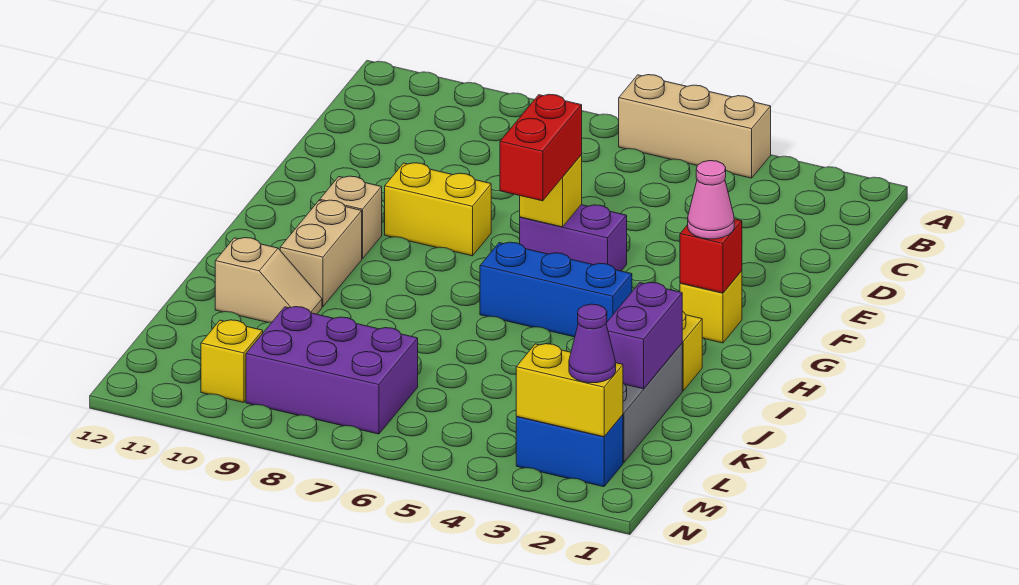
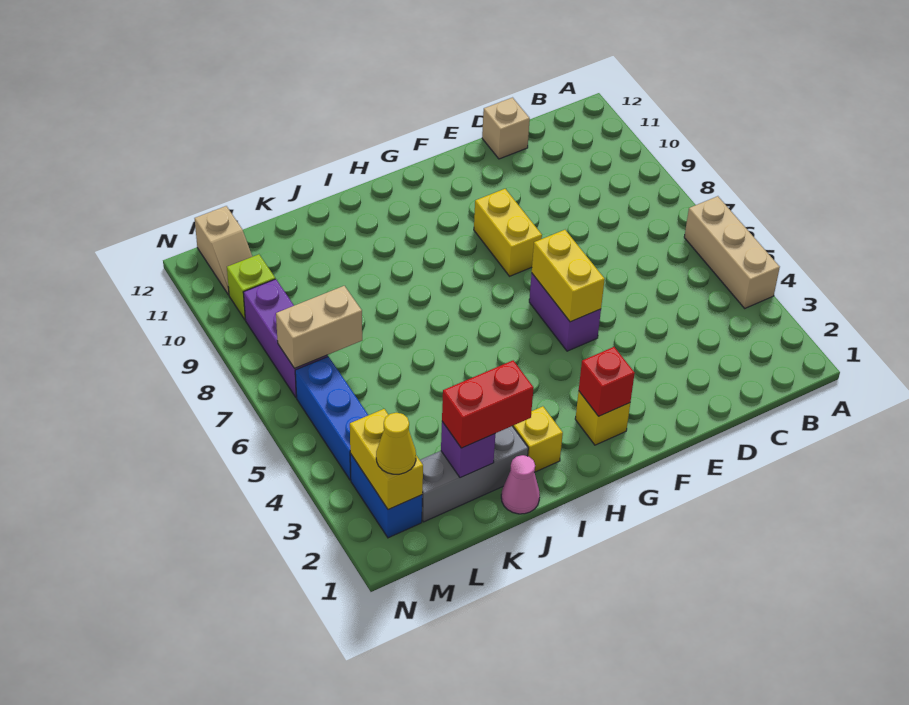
yellow brick F6 level 2 -> yellow brick F5:F6 level 2
red brick F6:G6 level 3 -> red brick J2:K2 level 3
pink cone G2 level 3 -> pink cone J1 level 1
tan brick G10 level 1 -> tan brick D12 level 1
blue brick H4:H6 level 1 -> blue brick M4:M6 level 1
tan brick H10:I10 level 1 -> tan brick L7:M7 level 2
purple brick J2:K2 level 2 -> purple brick K2 level 2
tan slope J10:J11 level 1 top 11 -> tan slope M11:M12 level 1 top 12
purple brick L7:M9 level 1 -> purple brick M7:M9 level 1
purple cone M2 level 3 -> yellow cone M2 level 3
yellow brick M10 level 1 -> lime brick M10 level 1

